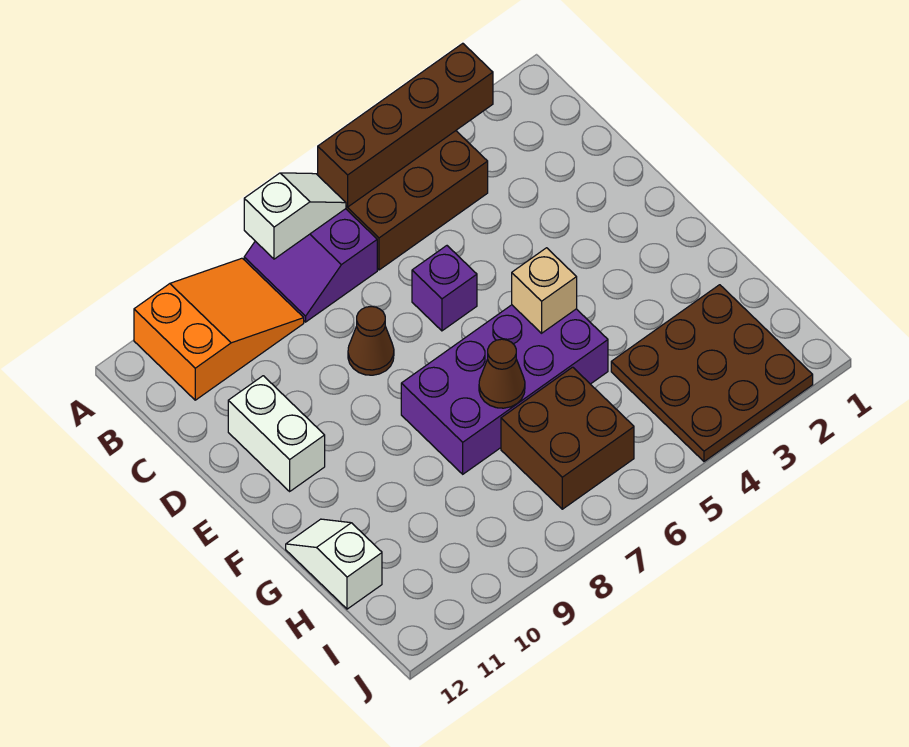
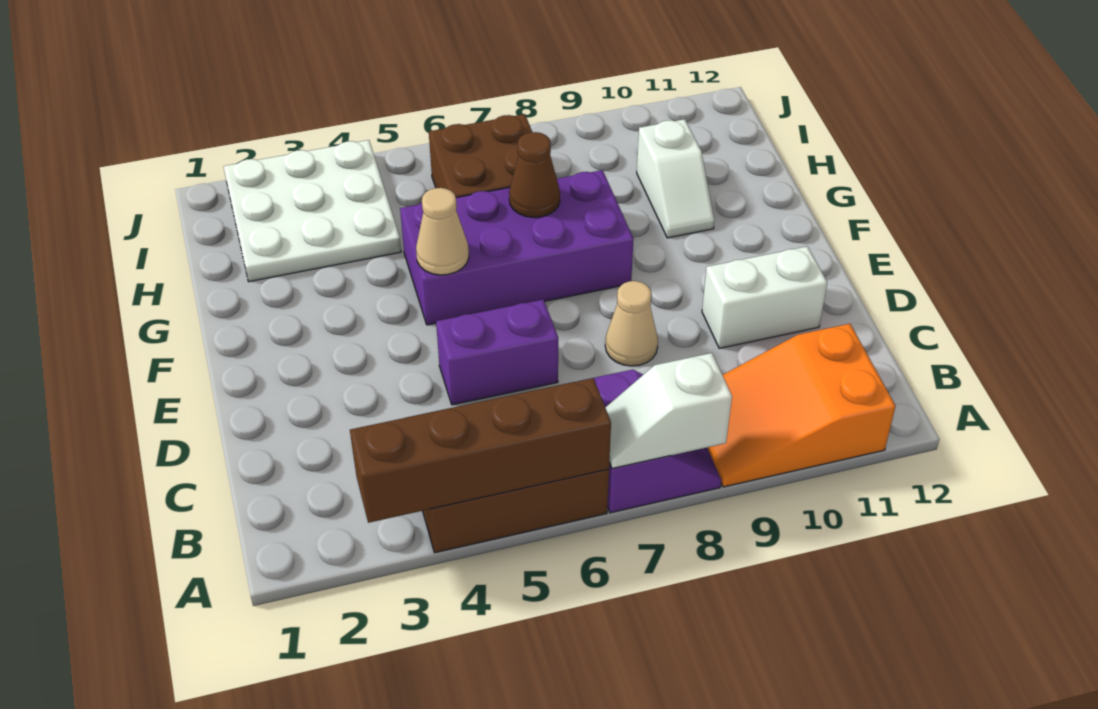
purple brick D6 level 1 -> purple brick D5:D6 level 1
brown cone D8 level 1 -> tan cone D8 level 1
white brick D11:E11 level 1 -> white brick D10:D11 level 1
tan brick F5 level 2 -> tan cone F5 level 2
white slope G12:H12 level 1 top H -> white slope G10:H10 level 1 top H
brown plate H2:J4 level 1 -> white plate H2:J4 level 1

